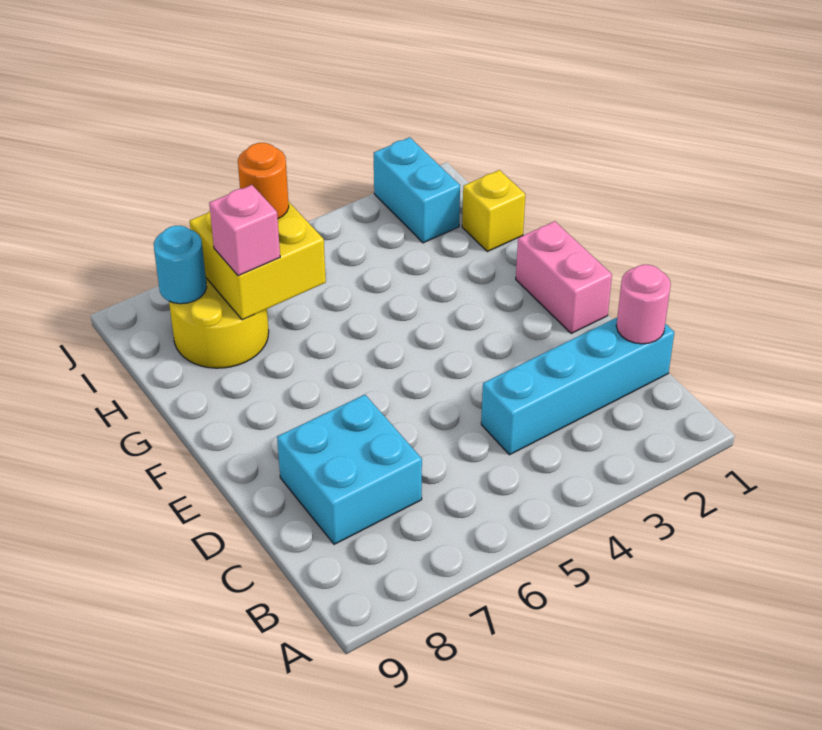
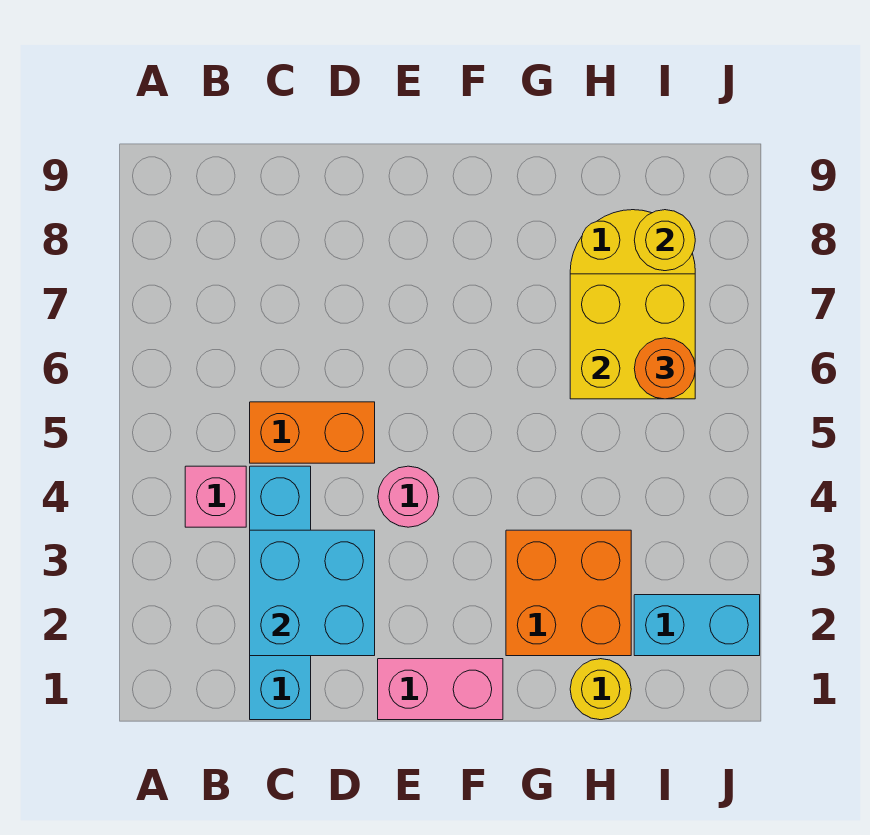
pink round brick C1 level 2 -> pink round brick E4 level 1
none -> orange brick C5:D5 level 1
cyan brick C7:D8 level 1 -> cyan brick C2:D3 level 2
none -> orange brick G2:H3 level 1
yellow brick H1 level 1 -> yellow round brick H1 level 1
pink brick H7 level 3 -> pink brick B4 level 1
cyan round brick I8 level 2 -> yellow round brick I8 level 2

